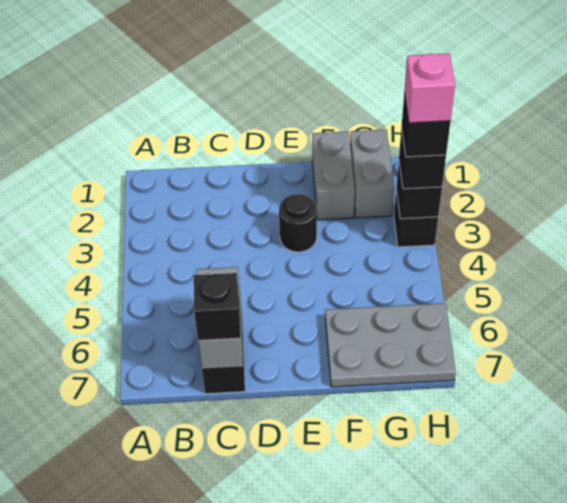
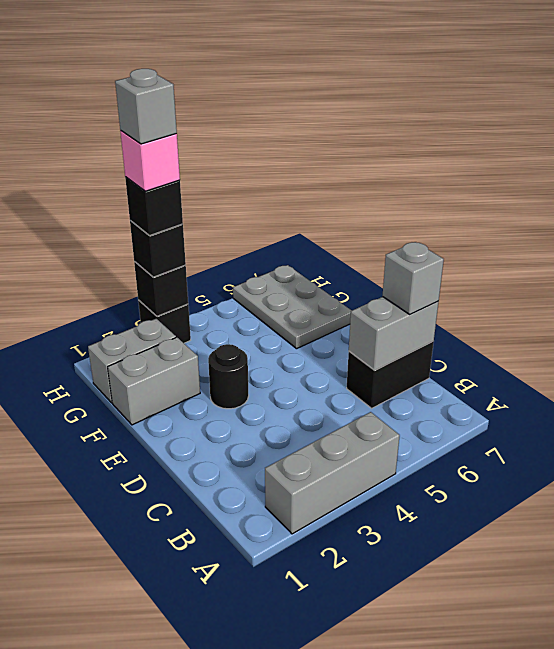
none -> grey brick A2:A4 level 1
black brick C7 level 3 -> grey brick C7 level 3
none -> grey brick H3 level 6

